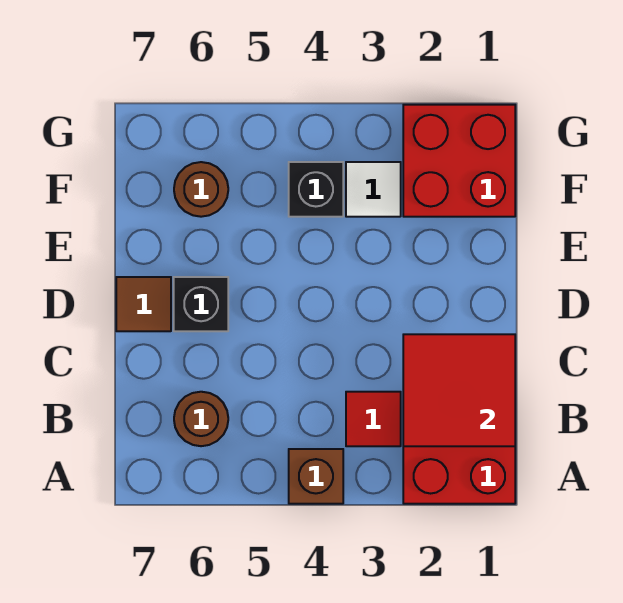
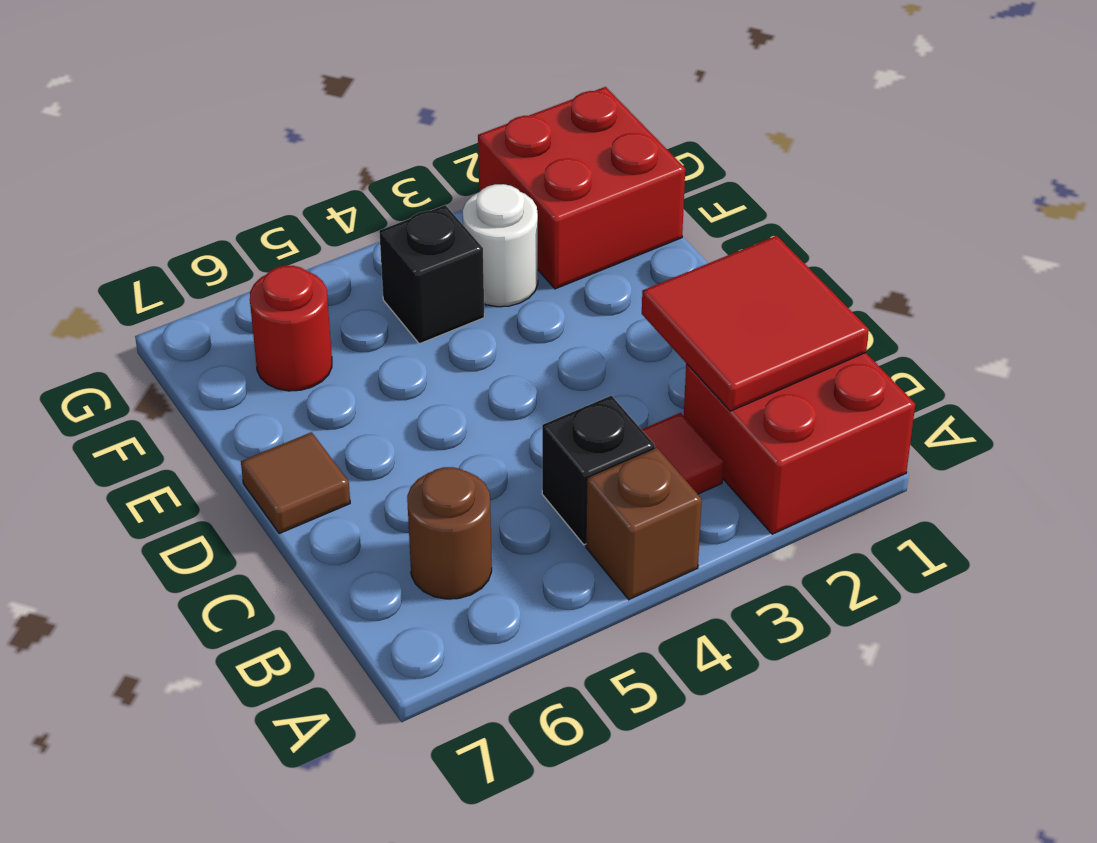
black brick D6 level 1 -> black brick B4 level 1
white tile F3 level 1 -> white round brick F3 level 1
brown round brick F6 level 1 -> red round brick F6 level 1

